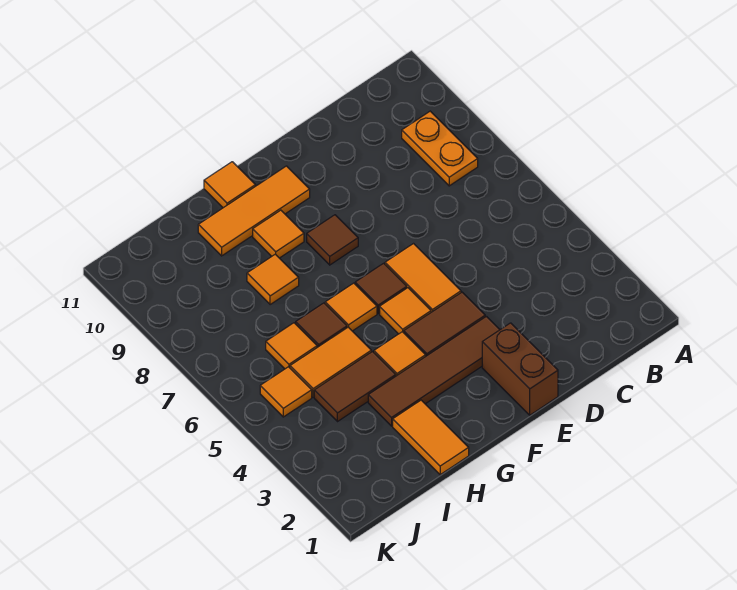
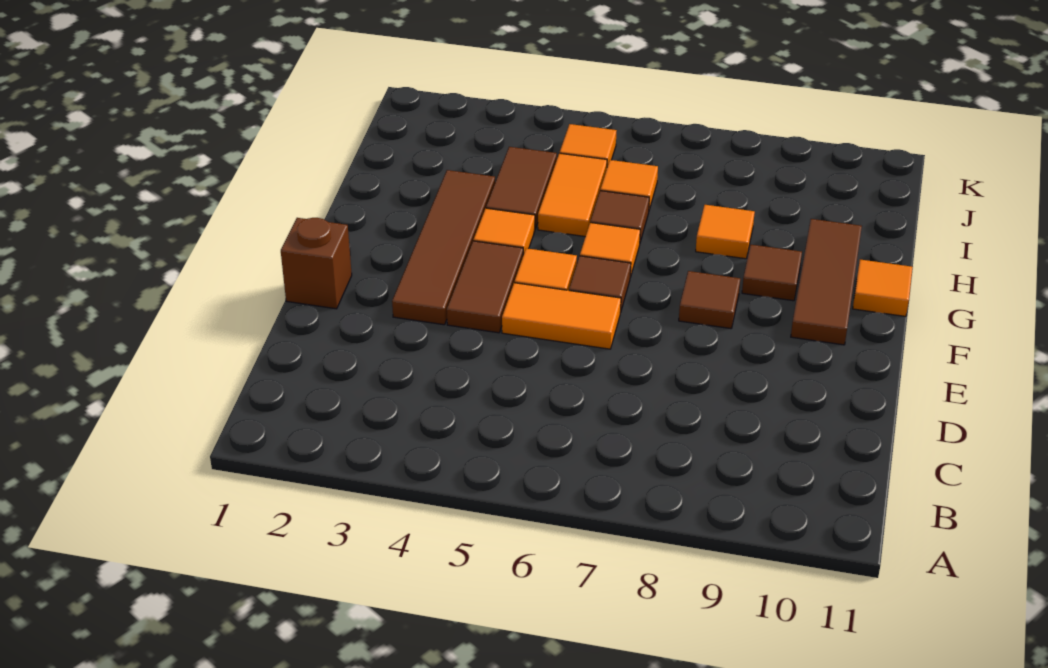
orange plate B8:B9 level 1 -> none
brown brick E1:E2 level 1 -> brown brick E1 level 1
orange tile F10:H10 level 1 -> brown tile F10:H10 level 1
orange tile G9 level 1 -> brown tile G9 level 1
orange tile H1:H2 level 1 -> none

